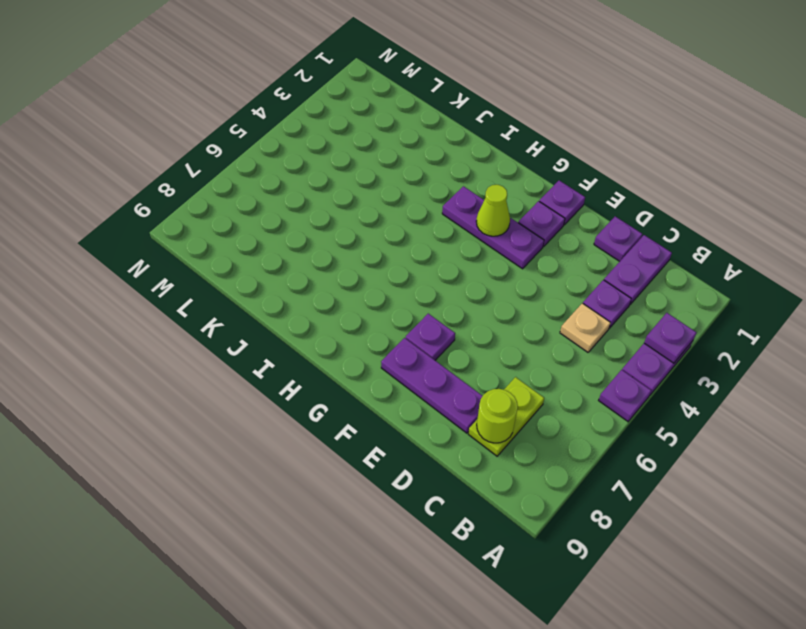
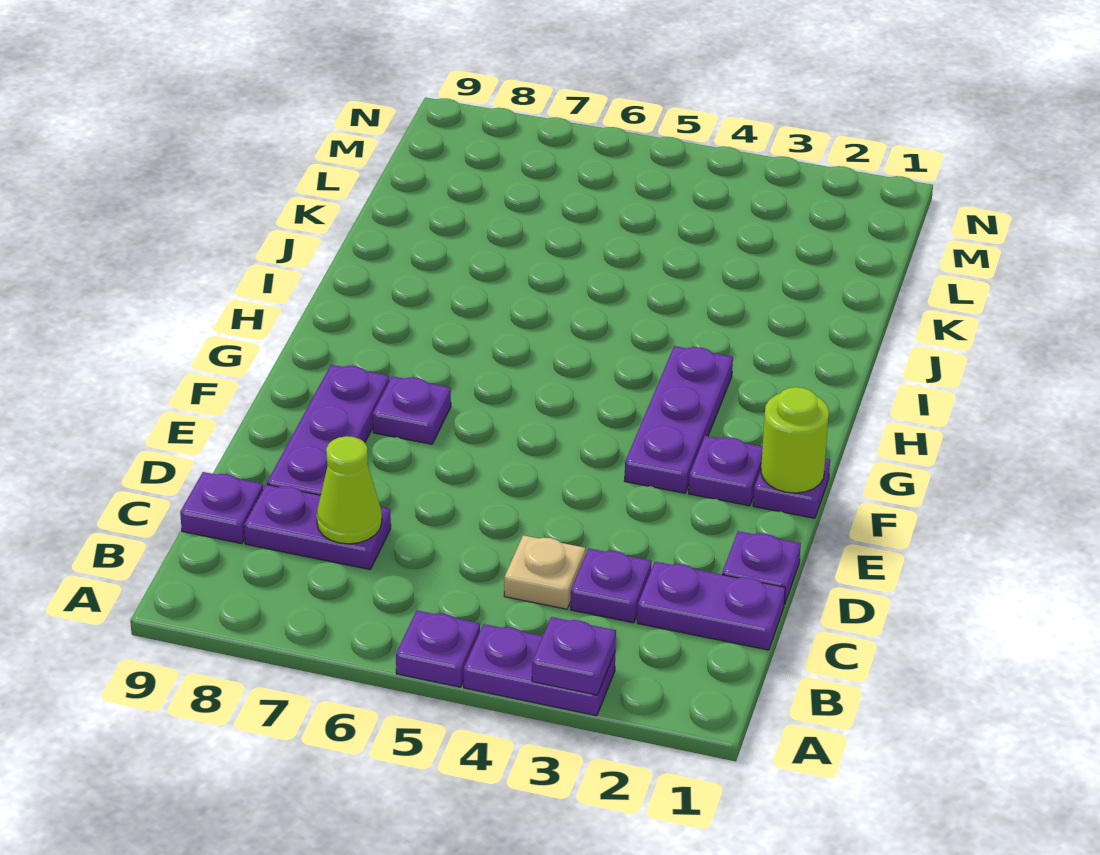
lime plate C7:C8 level 1 -> purple plate C7:C8 level 1
lime round brick C8 level 2 -> lime round brick F1 level 2
none -> purple plate C9 level 1
lime cone G3 level 2 -> lime cone C7 level 2

